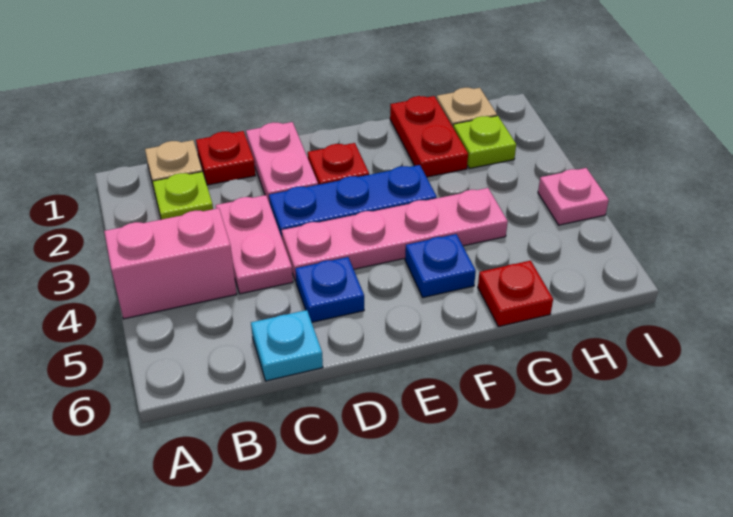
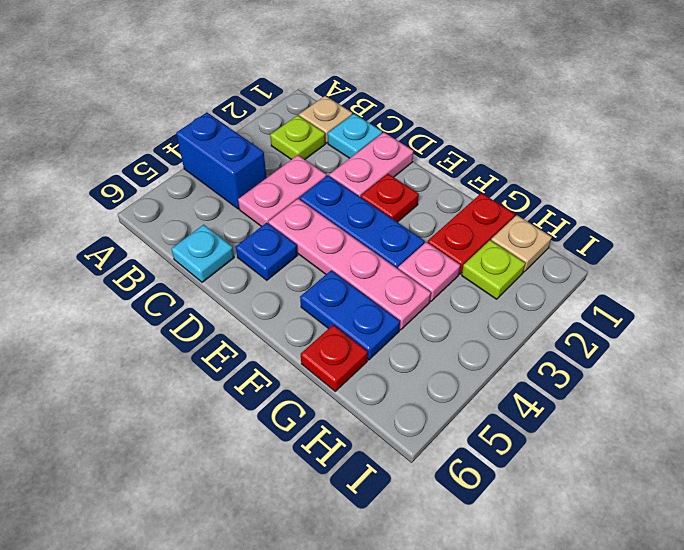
pink brick A4:B4 level 1 -> blue brick A4:B4 level 1
red plate C1 level 1 -> cyan plate C1 level 1
blue plate F5 level 1 -> blue plate F5:G5 level 1
pink plate I4 level 1 -> pink plate G3 level 1

